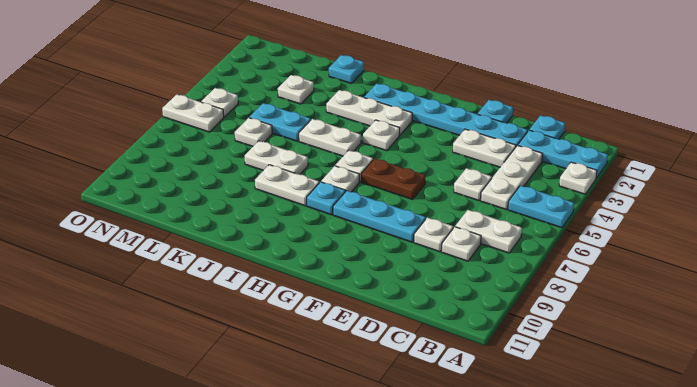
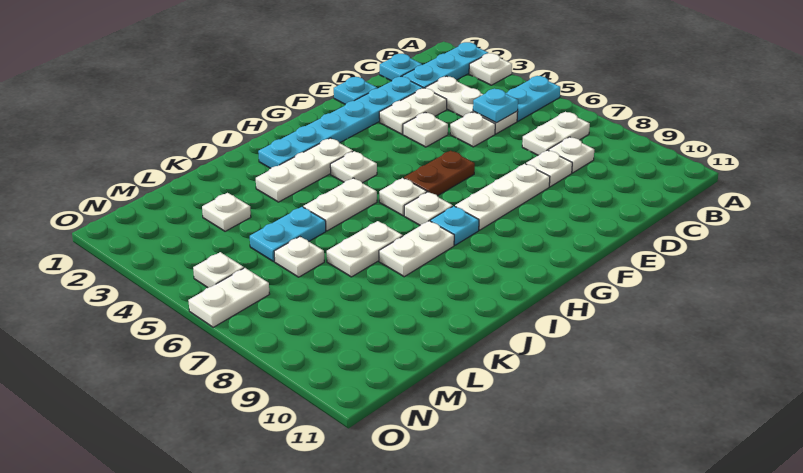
none -> white plate E4 level 1
cyan plate E8:G8 level 1 -> white plate E8:G8 level 1
cyan plate K1 level 1 -> cyan plate C5 level 2

